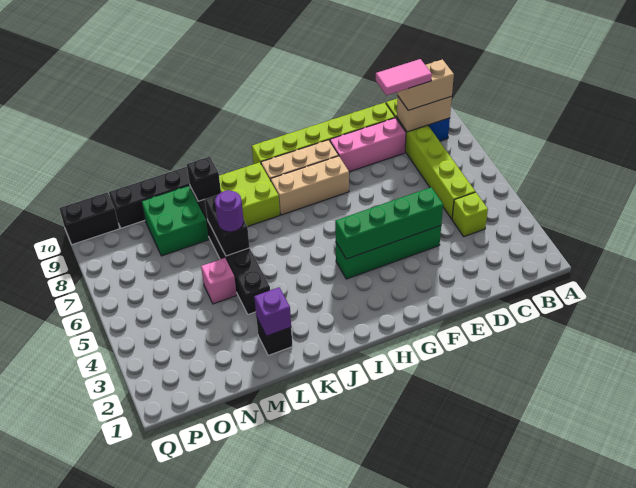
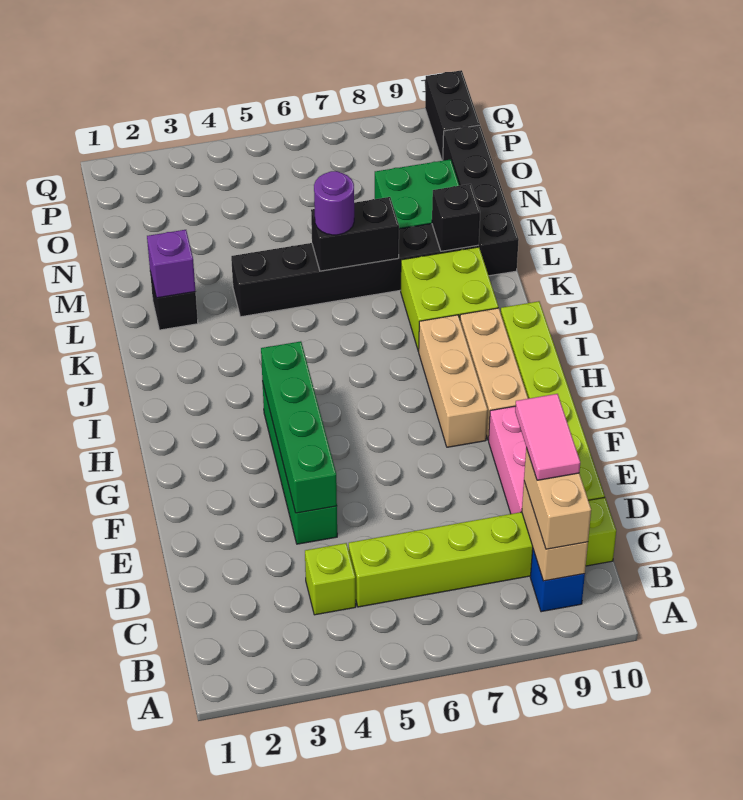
pink brick M5 level 1 -> none

